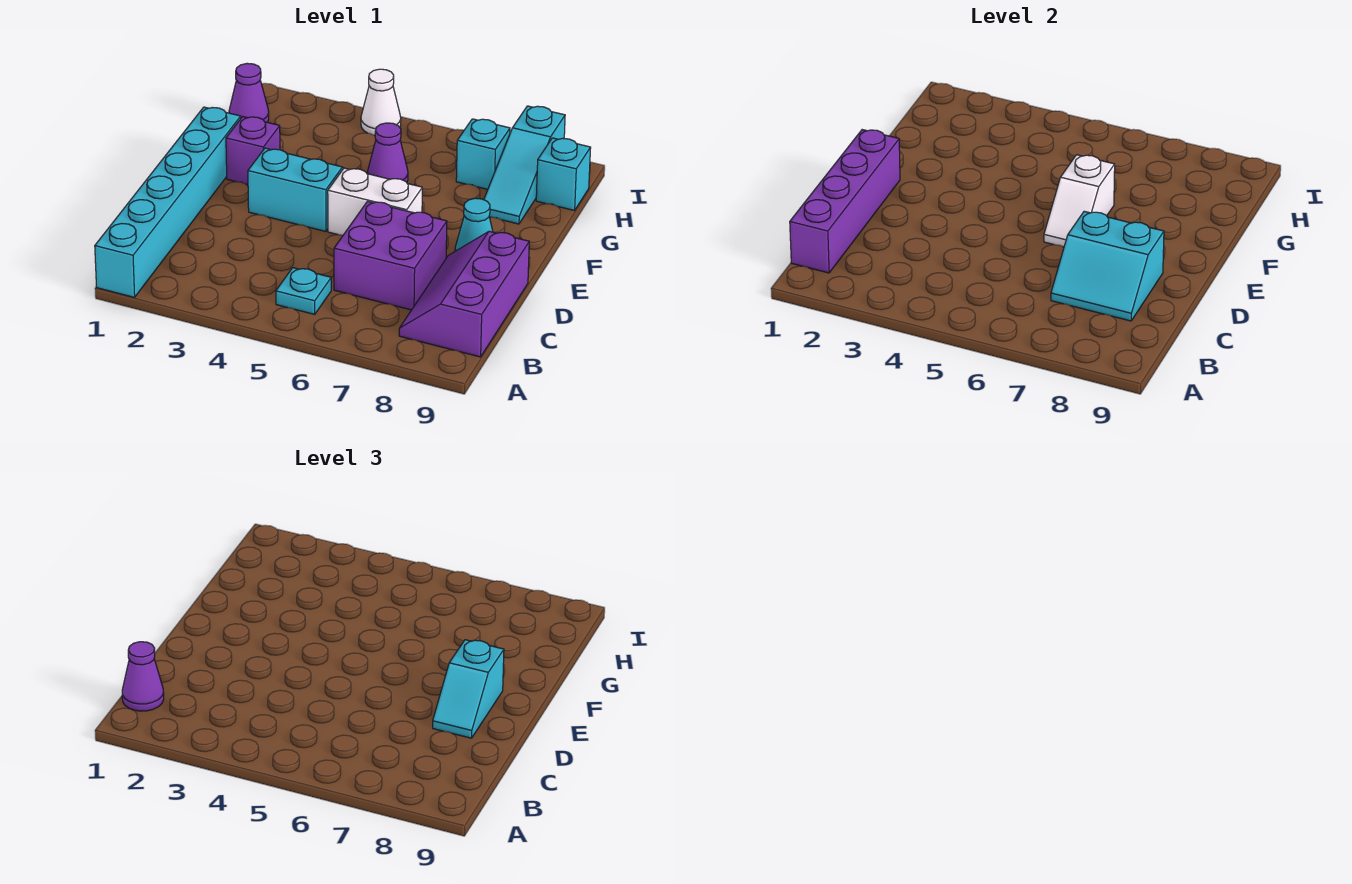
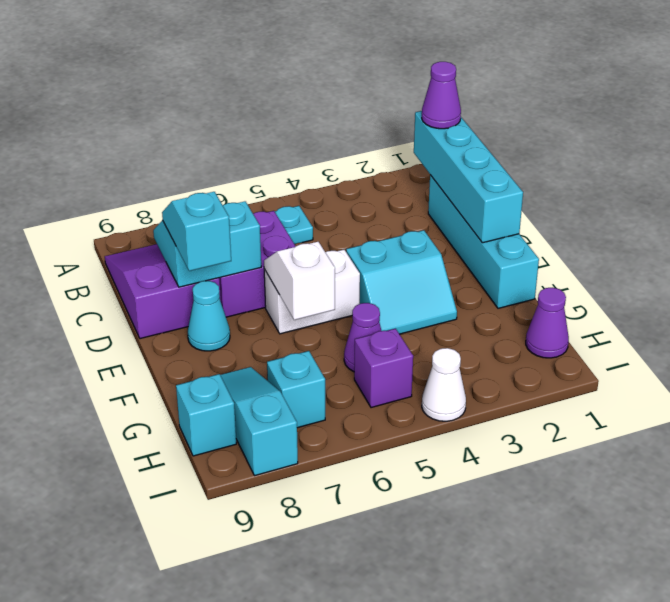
cyan brick A1:F1 level 1 -> cyan brick C1:F1 level 1
purple brick B1:E1 level 2 -> cyan brick B1:E1 level 2
purple slope B8:D9 level 1 top 9 -> purple slope B8:D9 level 1 top D
purple brick F2 level 1 -> purple brick H5 level 1

